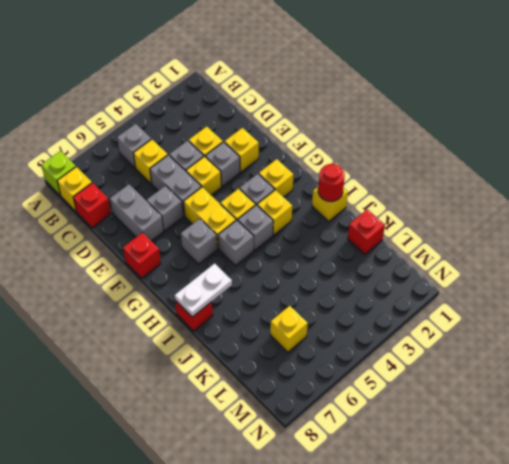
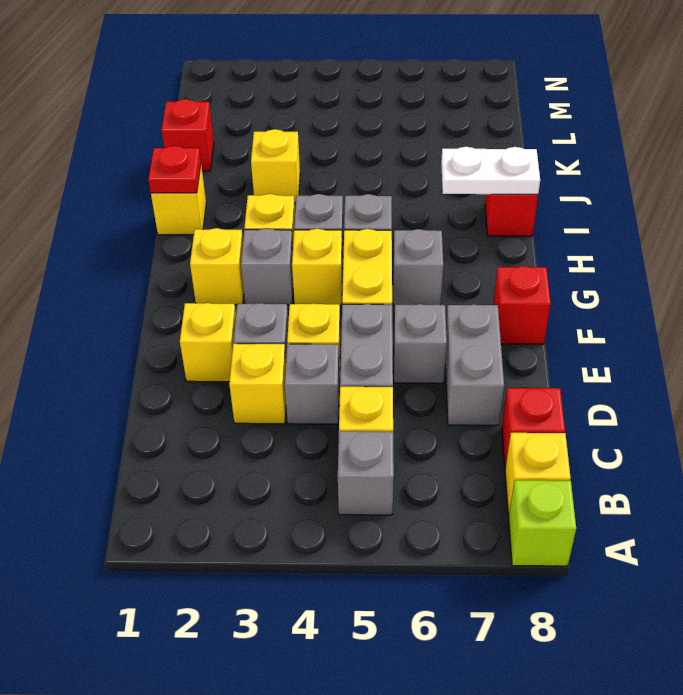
red round brick I1 level 2 -> red plate I1 level 2
yellow brick L6 level 1 -> yellow brick J3 level 1

